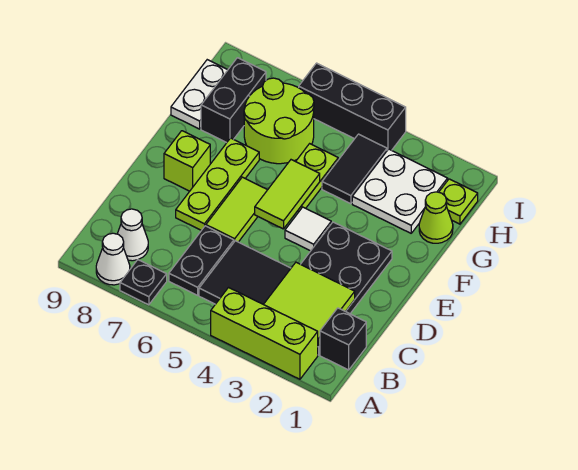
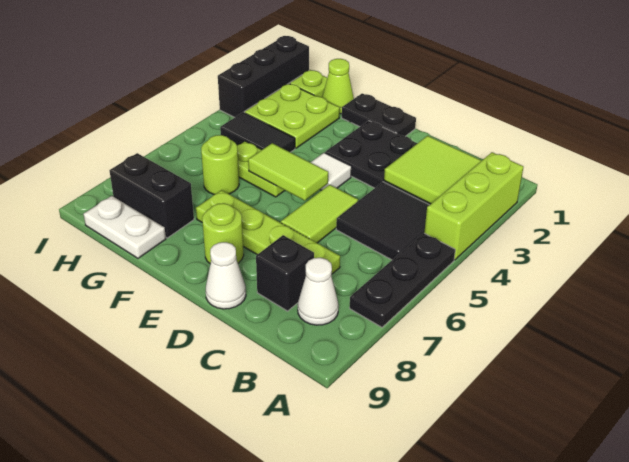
black plate A7 level 1 -> black plate A5:A7 level 1
white cone A8 level 1 -> white cone D9 level 1
black brick B1 level 1 -> black brick C8 level 1
black plate B6:C6 level 1 -> black plate E1:F1 level 1
lime tile D6:E6 level 1 -> lime tile D5:D6 level 1
lime plate D7:F7 level 1 -> lime plate C7:F7 level 1
lime brick E8 level 1 -> lime round brick E8 level 1
white plate G2:H3 level 1 -> lime plate G2:H3 level 1
lime round brick G6:H7 level 1 -> lime round brick G6 level 1
black brick I4:I6 level 1 -> black brick I1:I3 level 1

